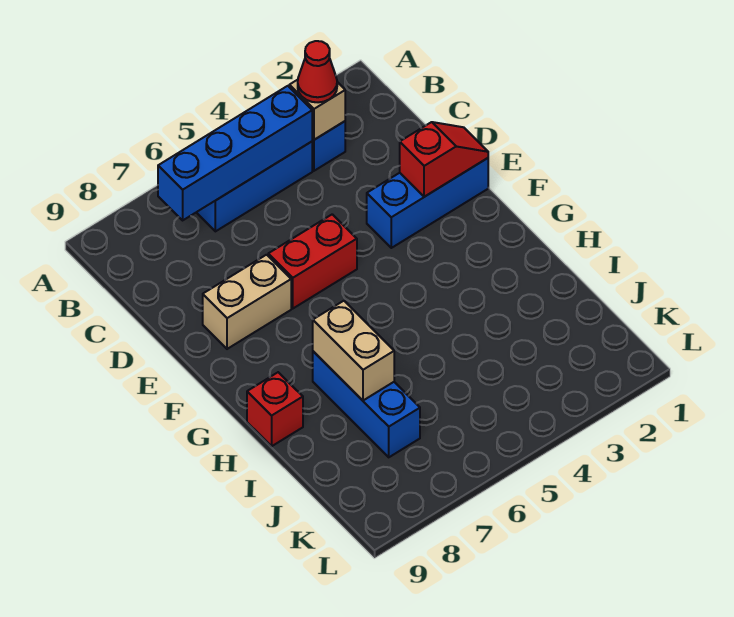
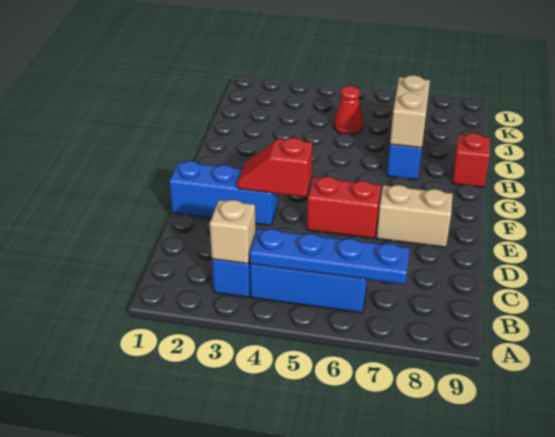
red cone B3 level 3 -> red cone J5 level 1
blue brick B4:B7 level 2 -> blue plate B4:B7 level 2
red slope E1:E2 level 2 top 2 -> red slope E3:E4 level 2 top 4

